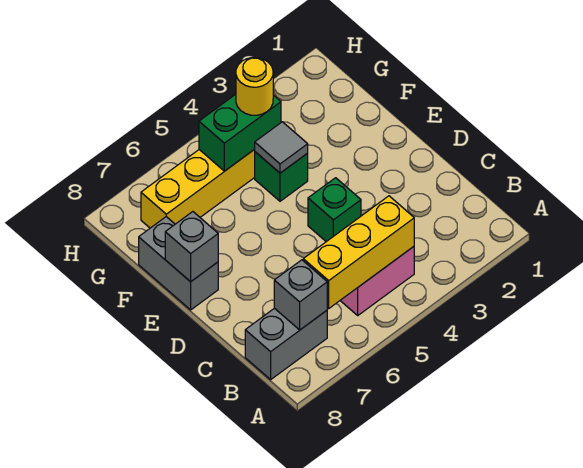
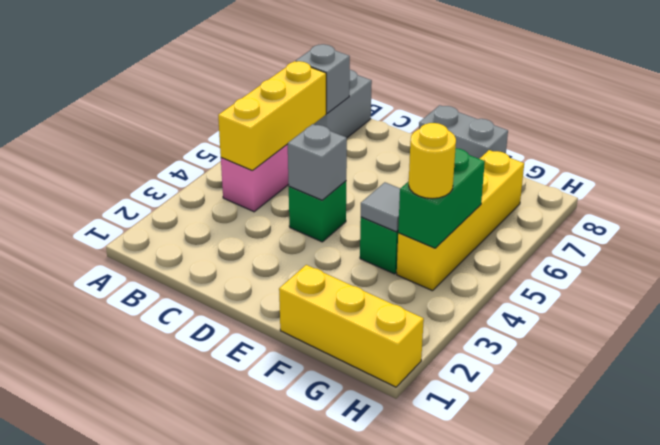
grey brick E8 level 2 -> grey brick D4 level 2
none -> yellow brick F1:H1 level 1

